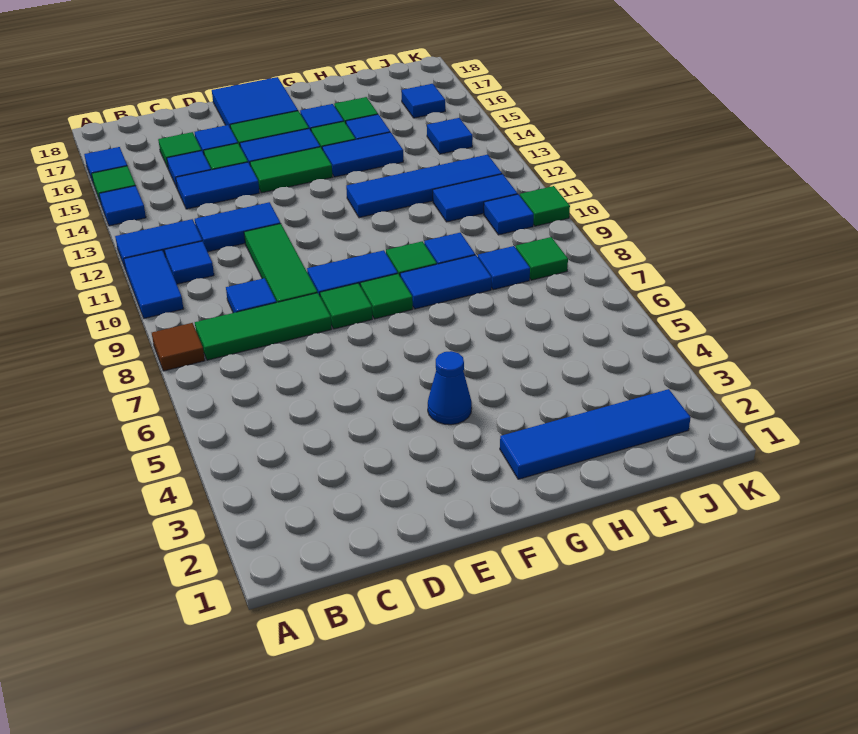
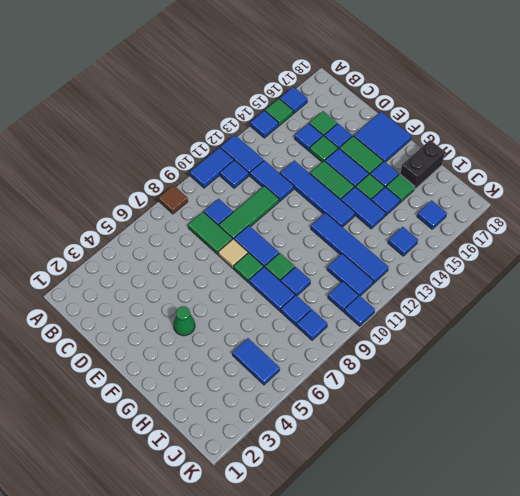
green tile B8:D8 level 1 -> green tile C8:D8 level 1
blue tile C14:D14 level 1 -> blue tile I5:J5 level 1
green tile E8 level 1 -> tan tile E8 level 1
blue cone F4 level 1 -> green cone F4 level 1
blue tile G2:J2 level 1 -> blue tile D13:G13 level 1
none -> black brick H17:H18 level 1
green tile J8 level 1 -> blue tile J8 level 1
green tile K10 level 1 -> blue tile K10 level 1

